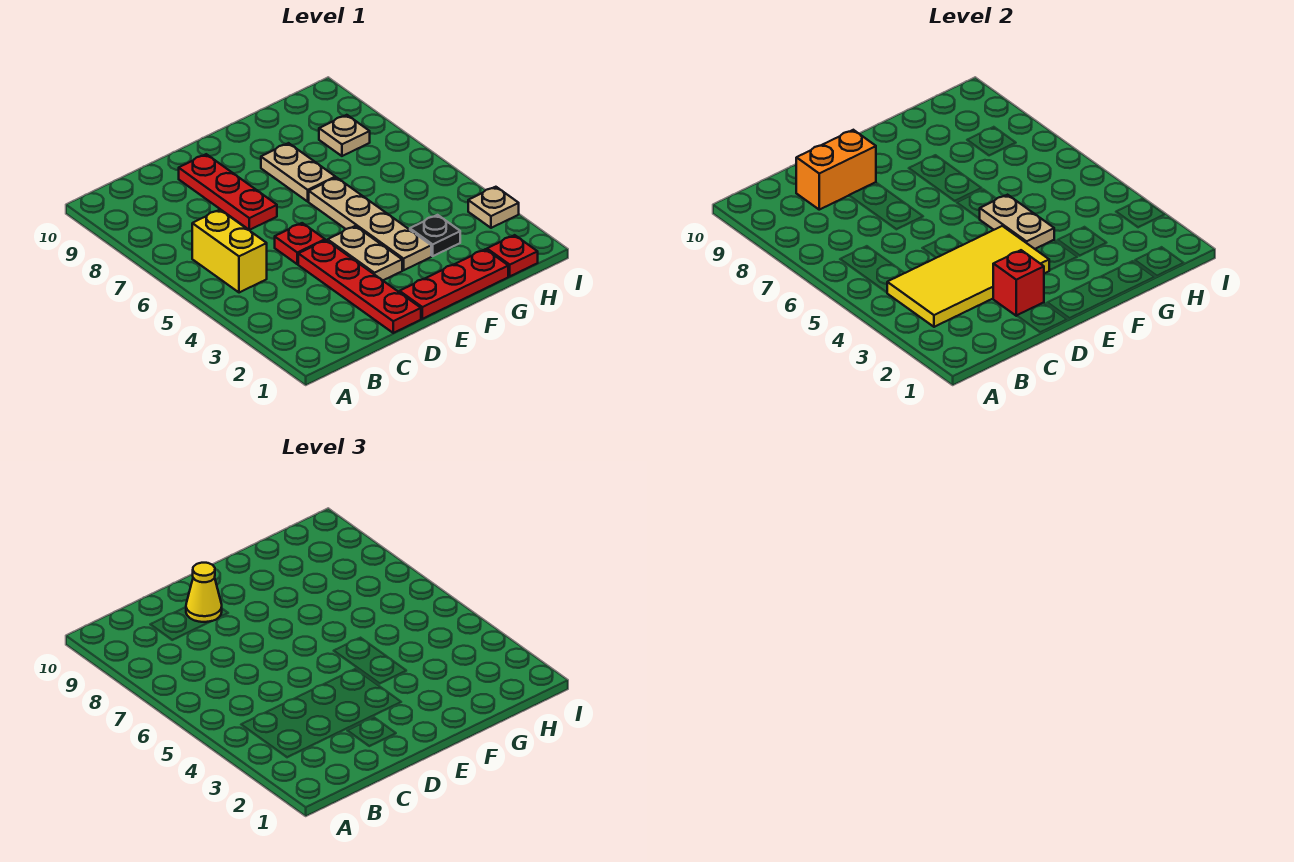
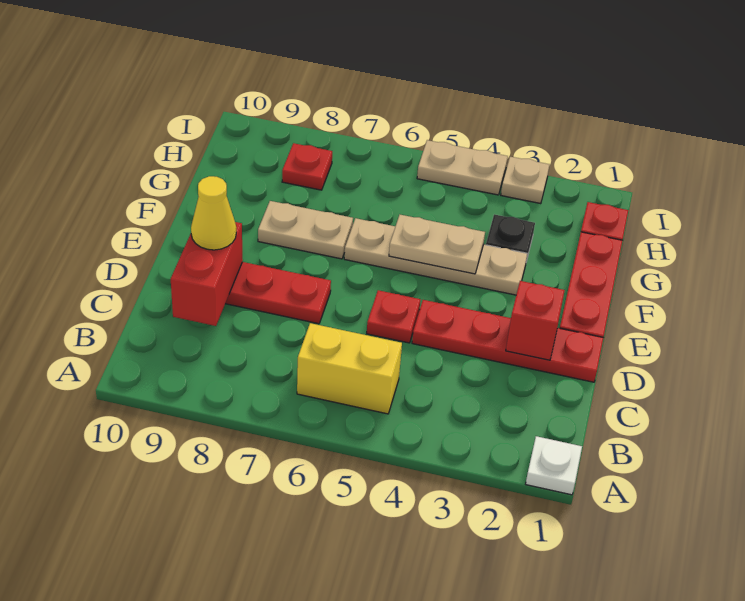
none -> white plate A1 level 1
yellow tile B3:E4 level 2 -> none
orange brick C9:D9 level 2 -> red brick C9:D9 level 2
tan plate E3:E4 level 1 -> tan plate I4:I5 level 1
tan plate H8 level 1 -> red plate H8 level 1

